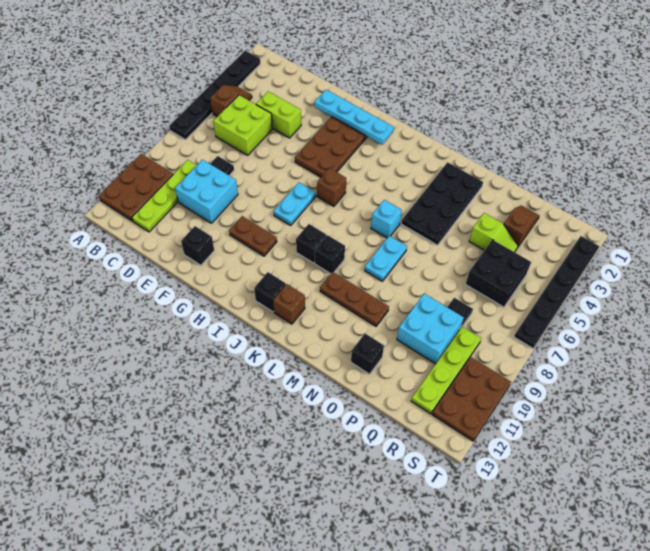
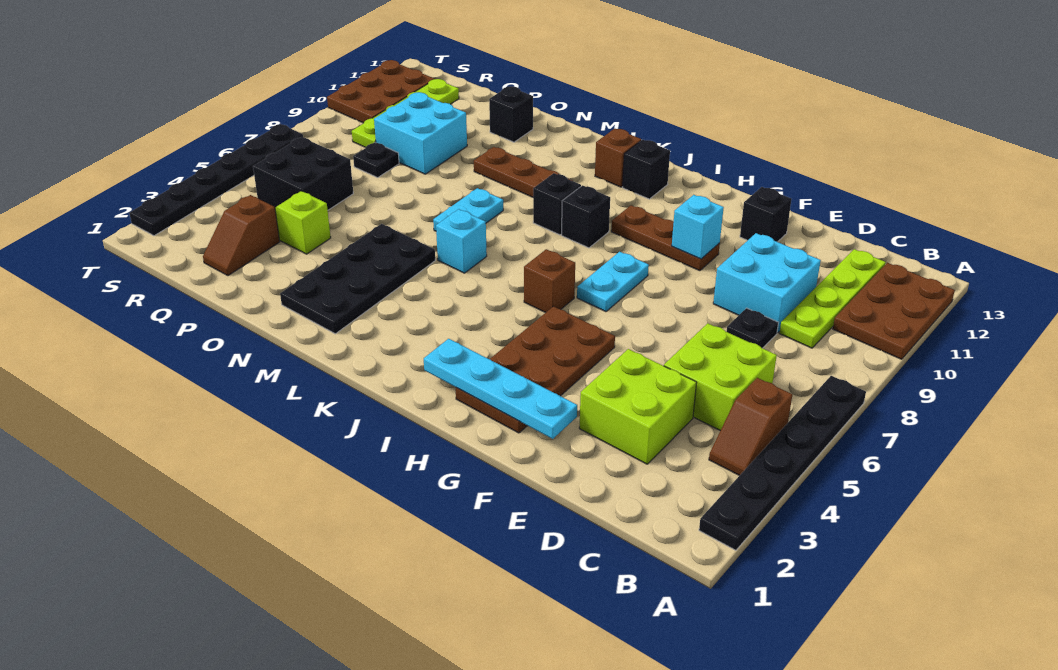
lime brick D4:E4 level 1 -> lime brick D3:E4 level 1
brown plate G10:H10 level 1 -> brown plate G10:I10 level 1
none -> cyan brick G10 level 2

